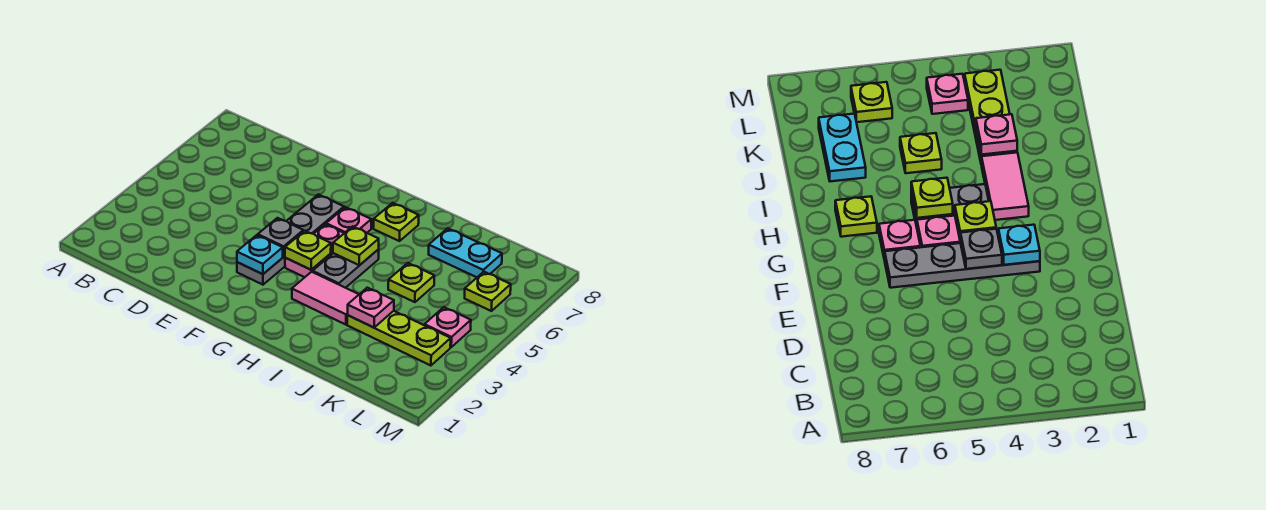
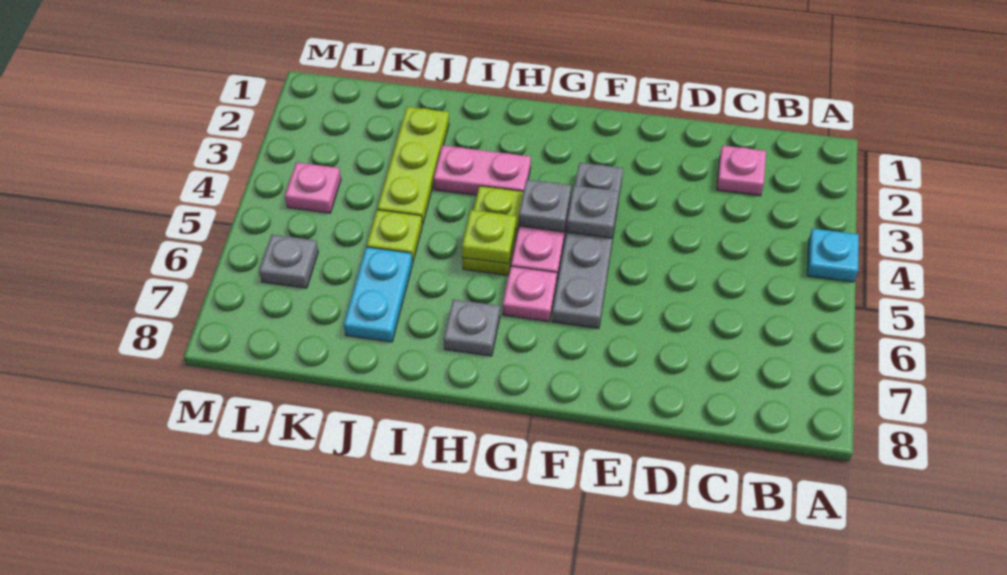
cyan plate F3 level 2 -> cyan plate A4 level 1
lime plate G4 level 2 -> grey plate G4 level 2
pink tile H3:I3 level 1 -> pink plate H3:I3 level 1
grey plate H4:H5 level 1 -> lime plate H4:H5 level 1
lime plate H7 level 1 -> grey plate H7 level 1
lime plate J3:L3 level 1 -> lime plate J2:J4 level 1
pink plate J3 level 2 -> pink plate C2 level 1
cyan plate J7:K7 level 1 -> cyan plate J6:J7 level 1
lime plate L6 level 1 -> grey plate L6 level 1

